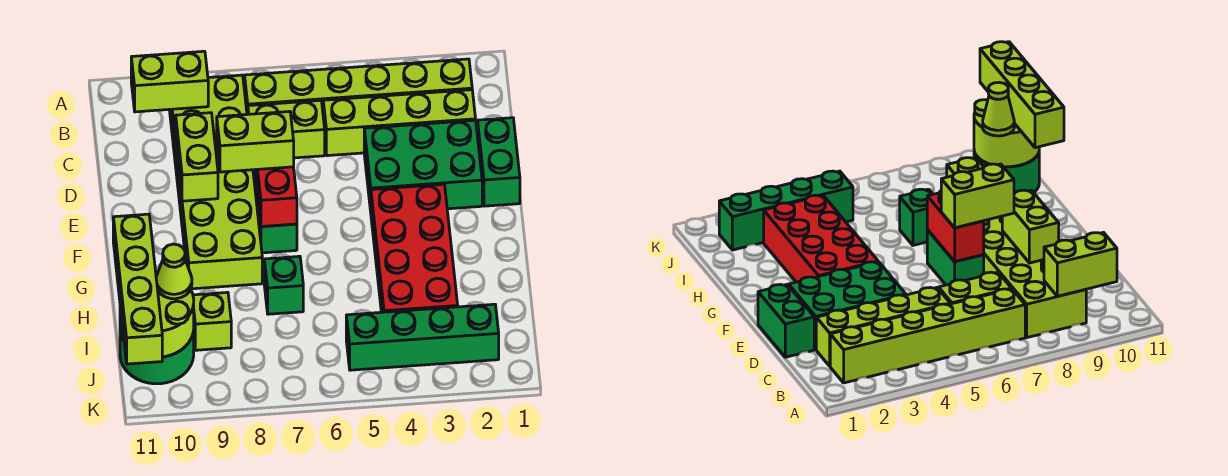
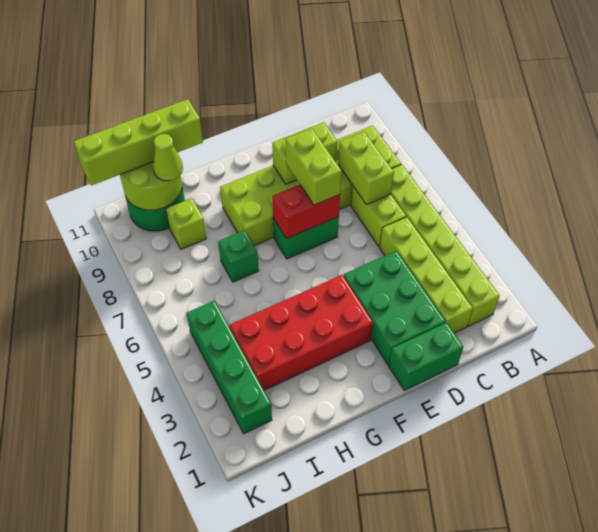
lime brick B9:B10 level 2 -> lime brick C7:C8 level 2

